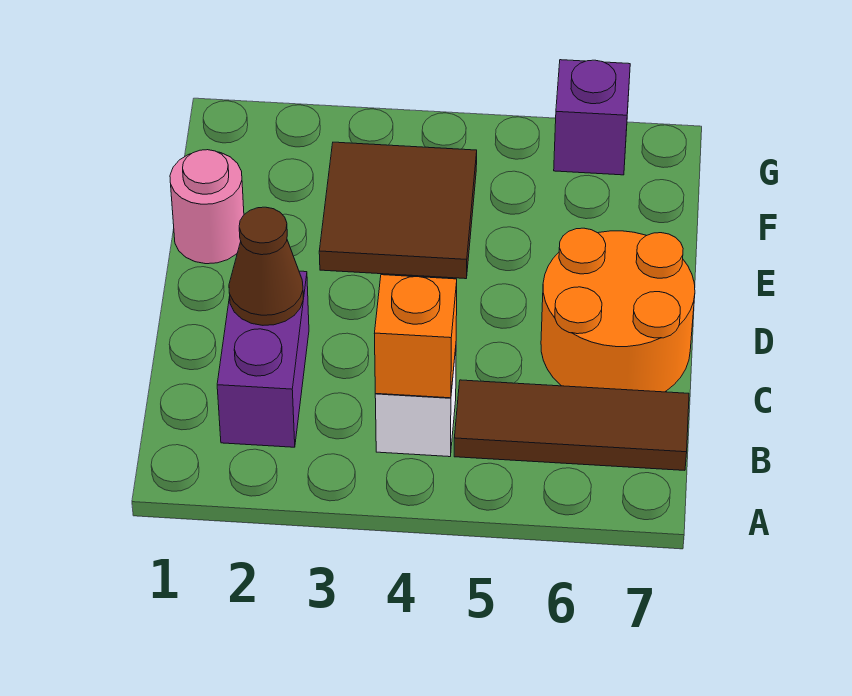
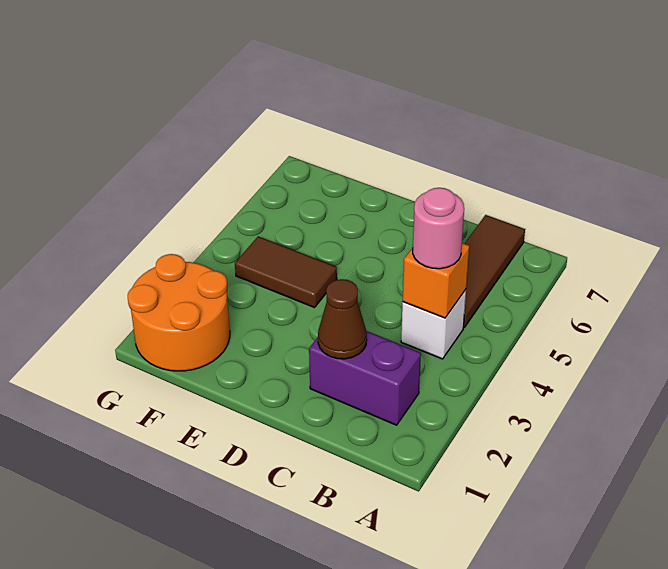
orange round brick C6:D7 level 1 -> orange round brick F1:G2 level 1
pink round brick E1 level 1 -> pink round brick B4 level 3
brown tile E3:F4 level 1 -> brown tile E4:F4 level 1
purple brick G6 level 1 -> none

